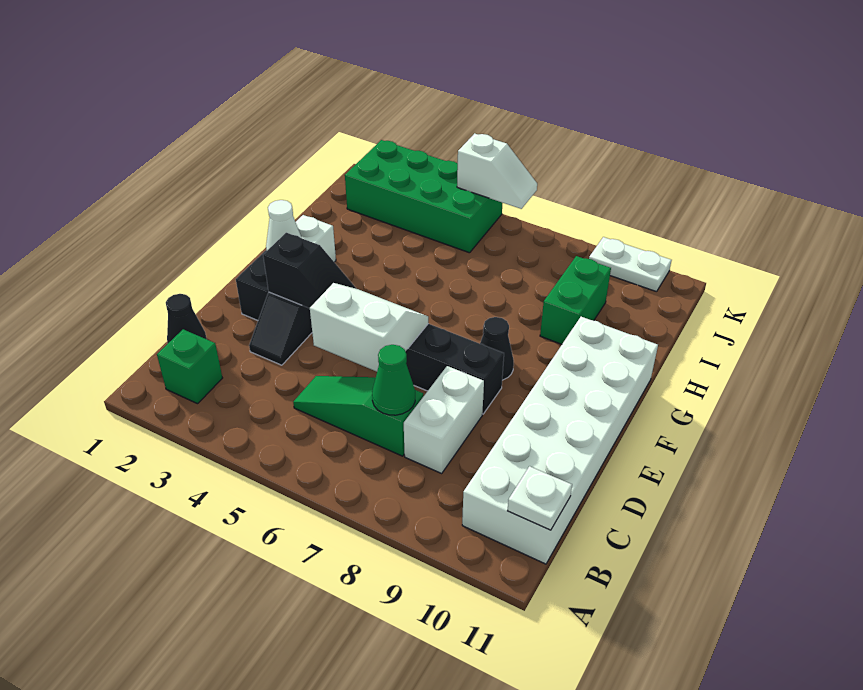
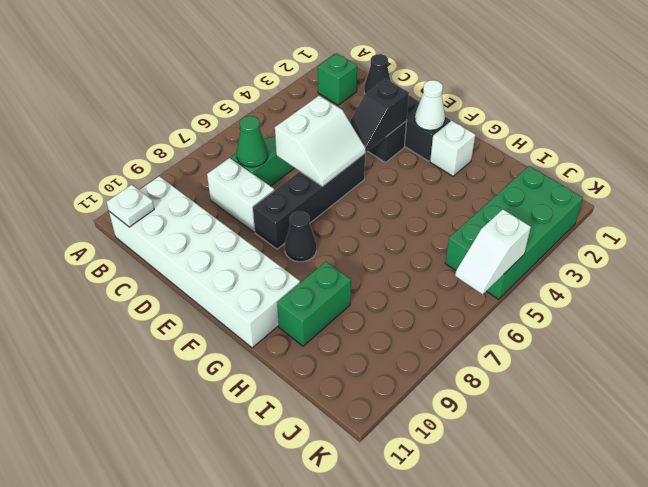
green brick H9:I9 level 1 -> green brick H9:H10 level 1
white plate K9:K10 level 1 -> none

